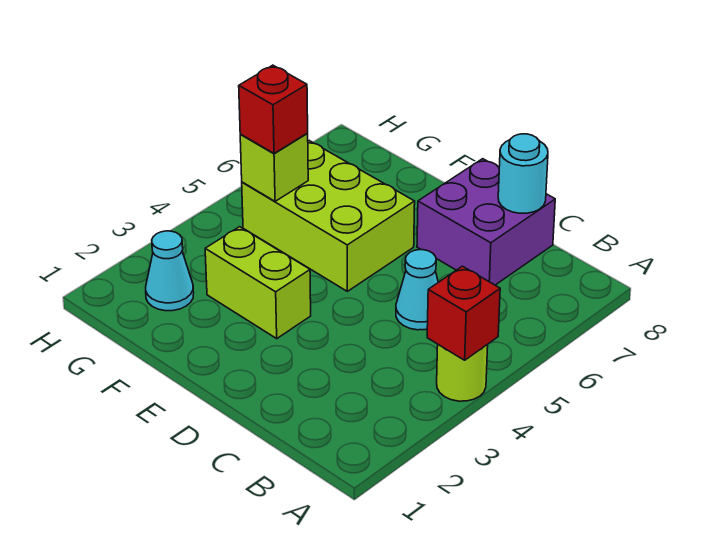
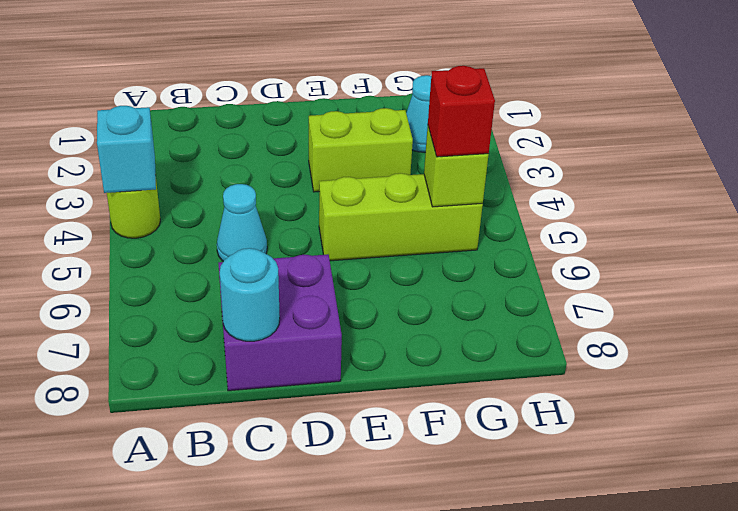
red brick A4 level 2 -> cyan brick A4 level 2
lime brick E5:G6 level 1 -> lime brick E5:G5 level 1

